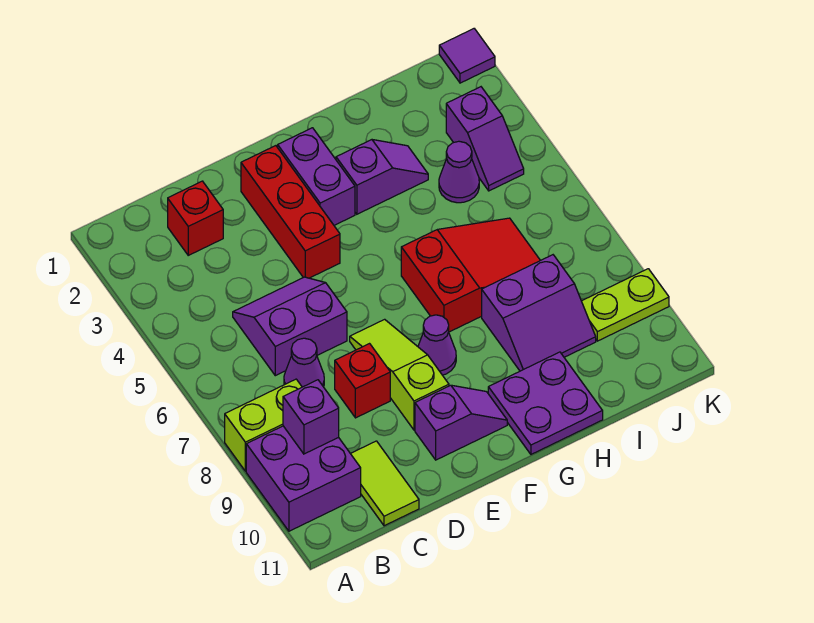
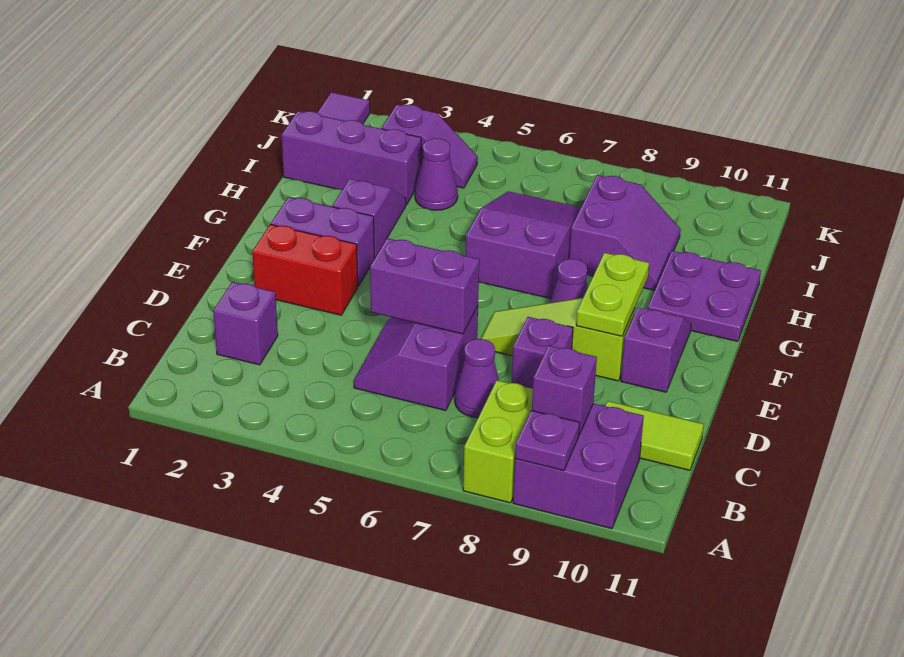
none -> purple plate A9 level 2
red brick C2 level 1 -> purple brick C2 level 1
none -> purple brick D5:D6 level 2
red brick D8 level 1 -> purple brick D8 level 1
red brick E2:E4 level 1 -> red brick E2:E3 level 1
red slope G6:I7 level 1 top G -> purple slope G6:I7 level 1 top G
none -> purple brick I1:I3 level 1
lime plate J9:K9 level 1 -> lime plate E9:F9 level 2

